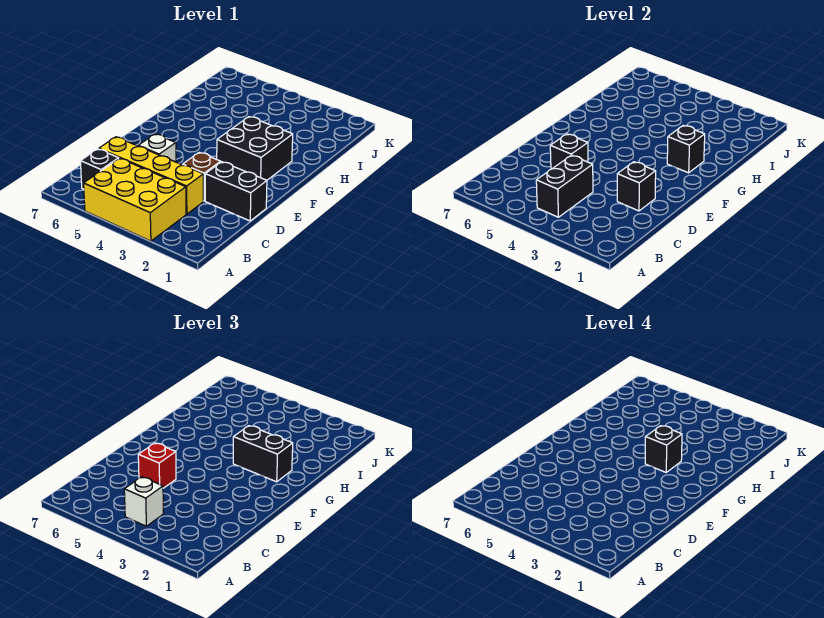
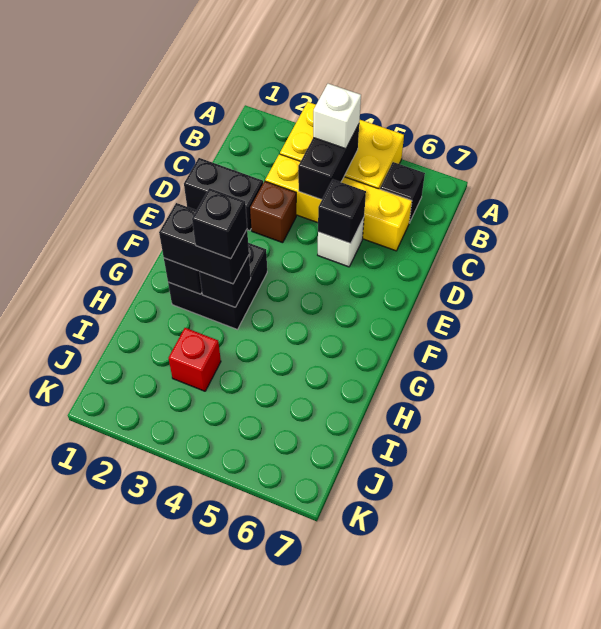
black brick D2 level 2 -> black brick G3 level 2
red brick D5 level 3 -> red brick I3 level 1

